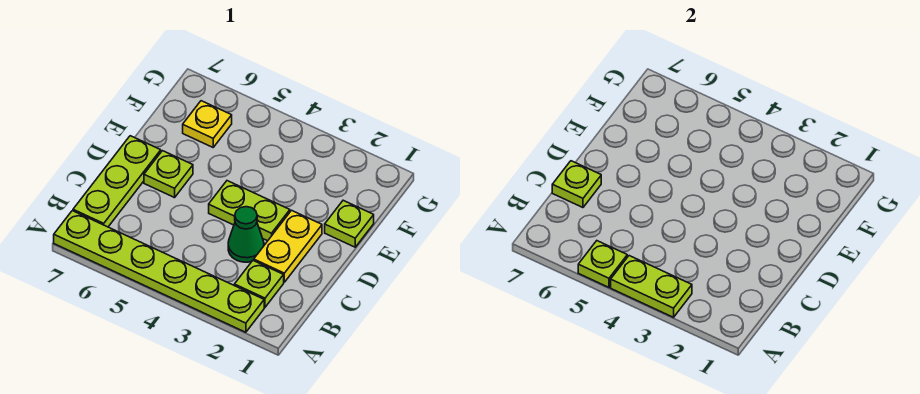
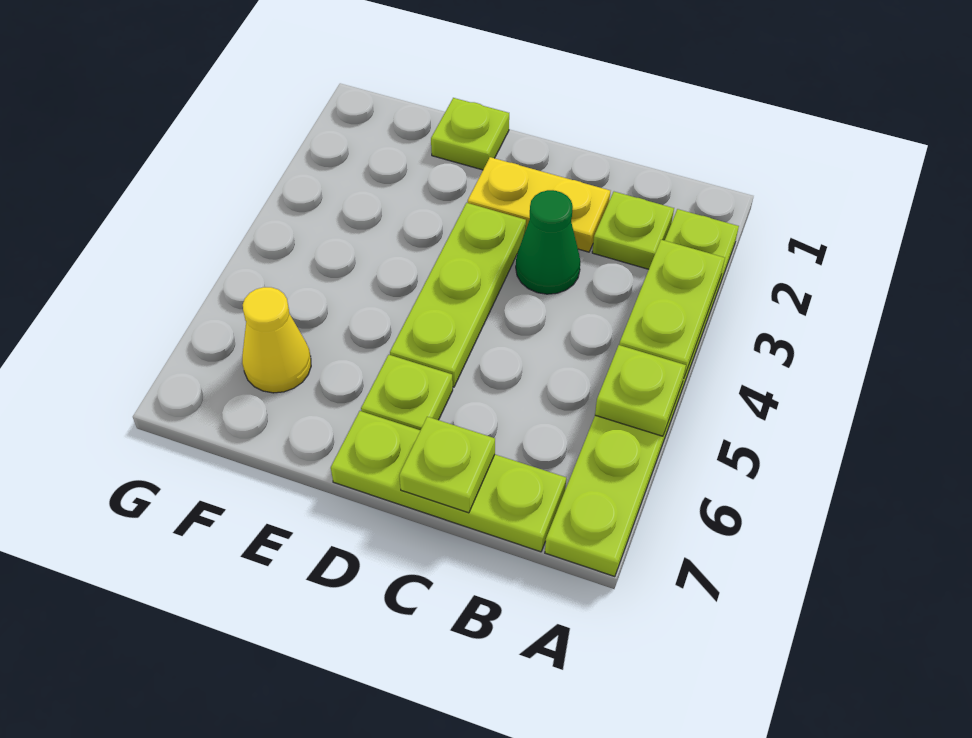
lime plate D3:D4 level 1 -> lime plate D3:D5 level 1
yellow plate F6 level 1 -> yellow cone F6 level 1

